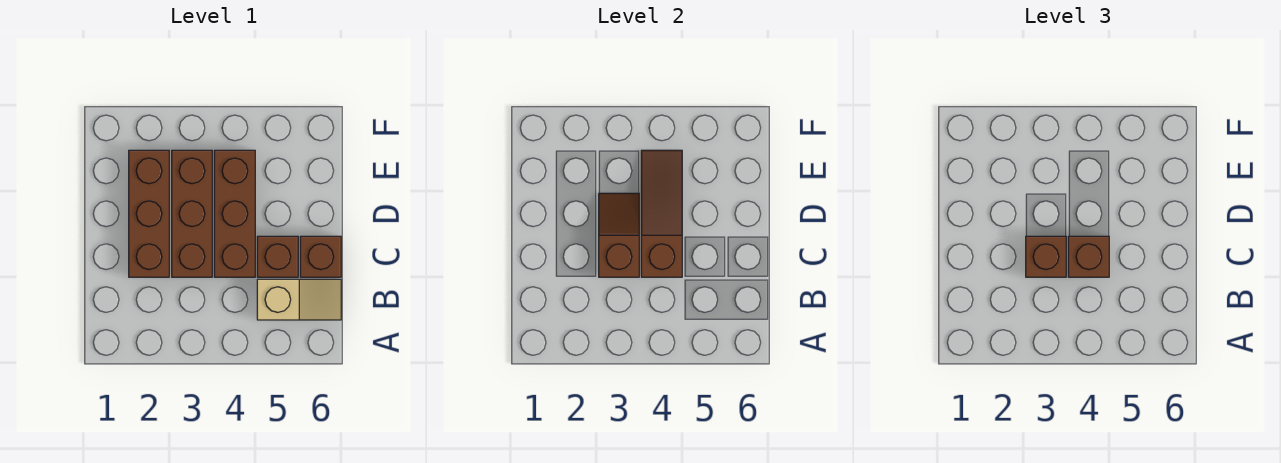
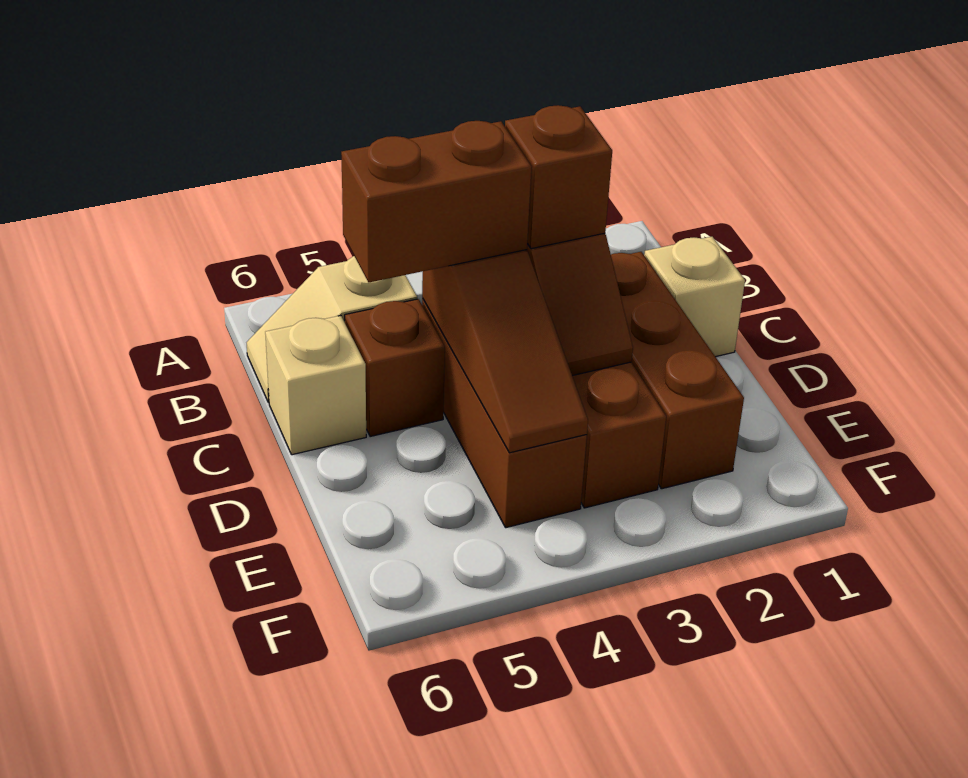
none -> tan brick C1 level 1
brown brick C4 level 3 -> brown brick C4:C5 level 3
brown brick C6 level 1 -> tan brick C6 level 1

